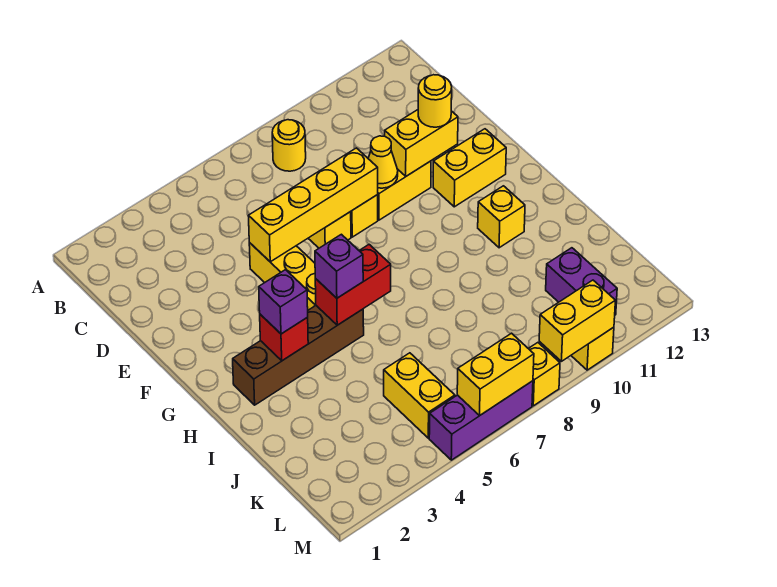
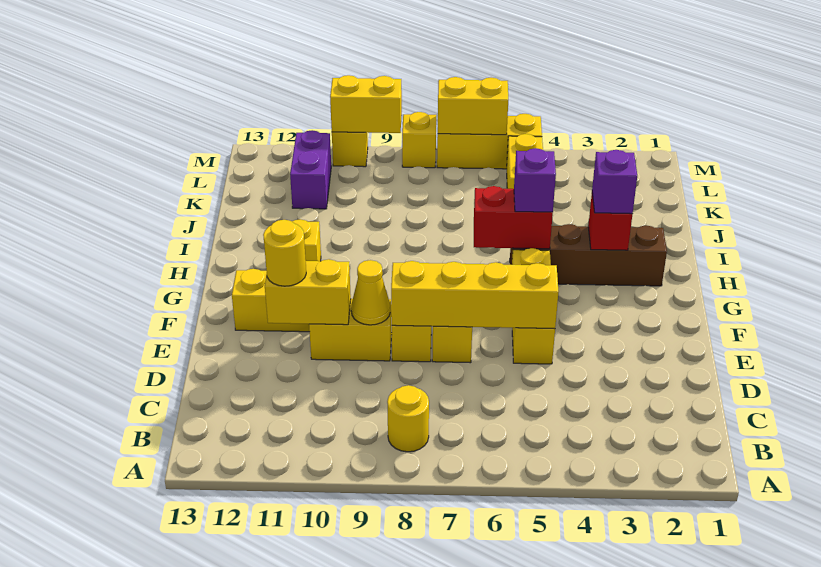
purple brick M5:M7 level 1 -> yellow brick M5:M7 level 1

